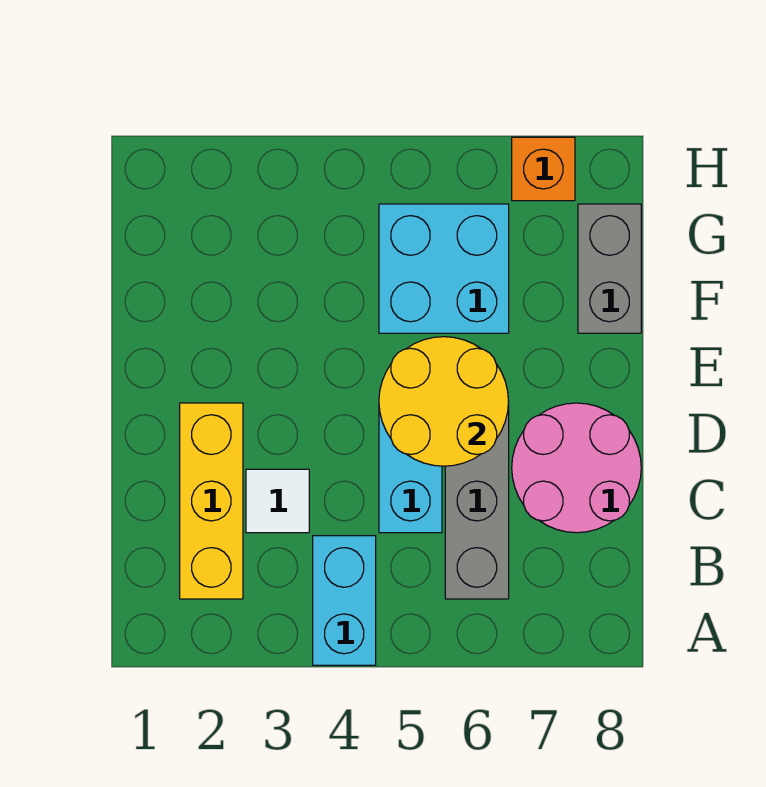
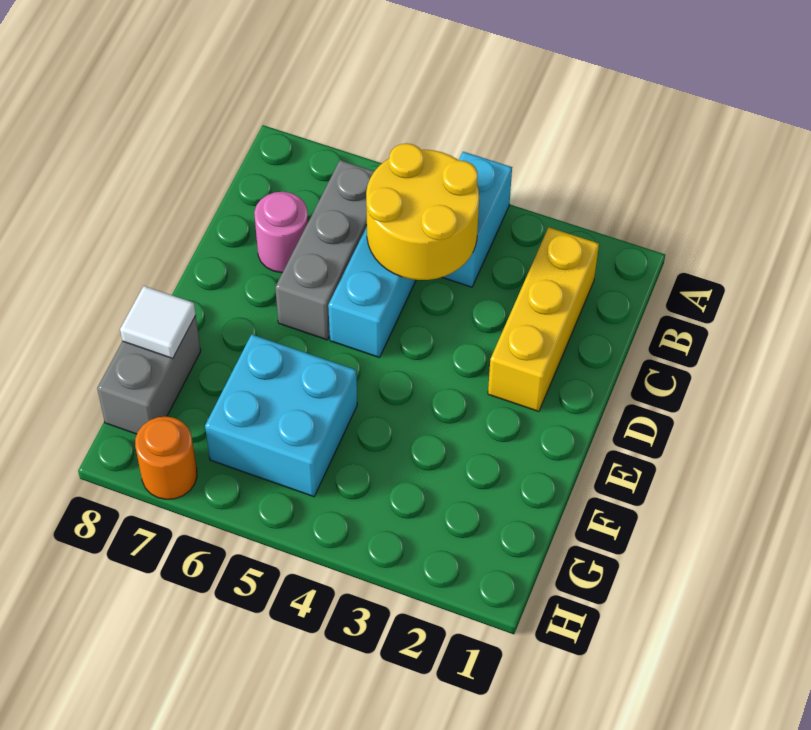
white tile C3 level 1 -> white tile F8 level 2
pink round brick C7:D8 level 1 -> pink round brick C7 level 1
yellow round brick D5:E6 level 2 -> yellow round brick B4:C5 level 2
orange brick H7 level 1 -> orange round brick H7 level 1

